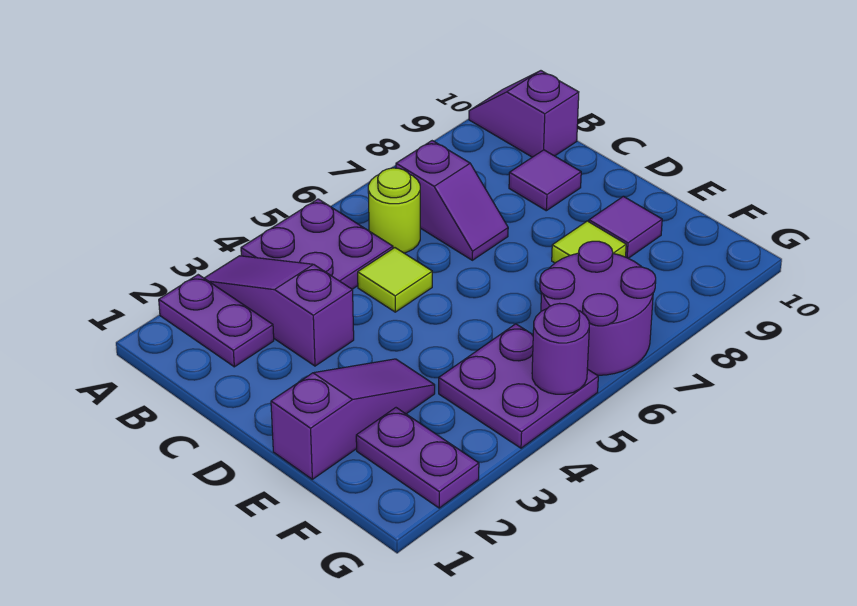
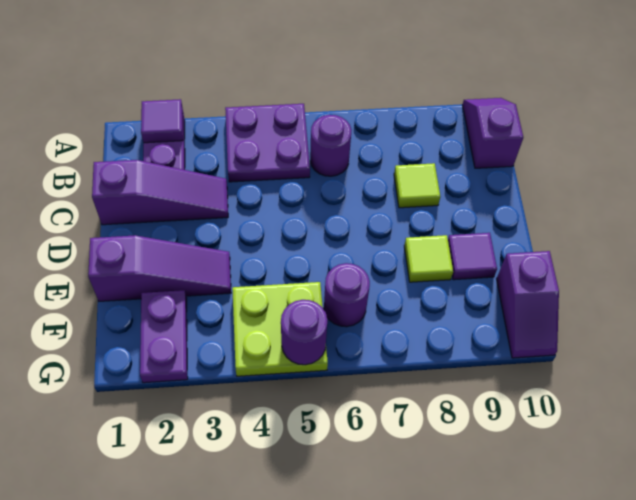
purple slope A3:C3 level 1 top C -> purple slope C1:C3 level 1 top 1
lime round brick B6 level 1 -> purple round brick B6 level 1
purple slope B7:C7 level 1 top B -> purple slope F10:G10 level 1 top F
lime tile C5 level 1 -> lime tile C8 level 1
purple tile C9 level 1 -> purple tile A2 level 2
purple plate F4:G5 level 1 -> lime plate F4:G5 level 1
purple round brick F6:G7 level 1 -> purple round brick F6 level 1

